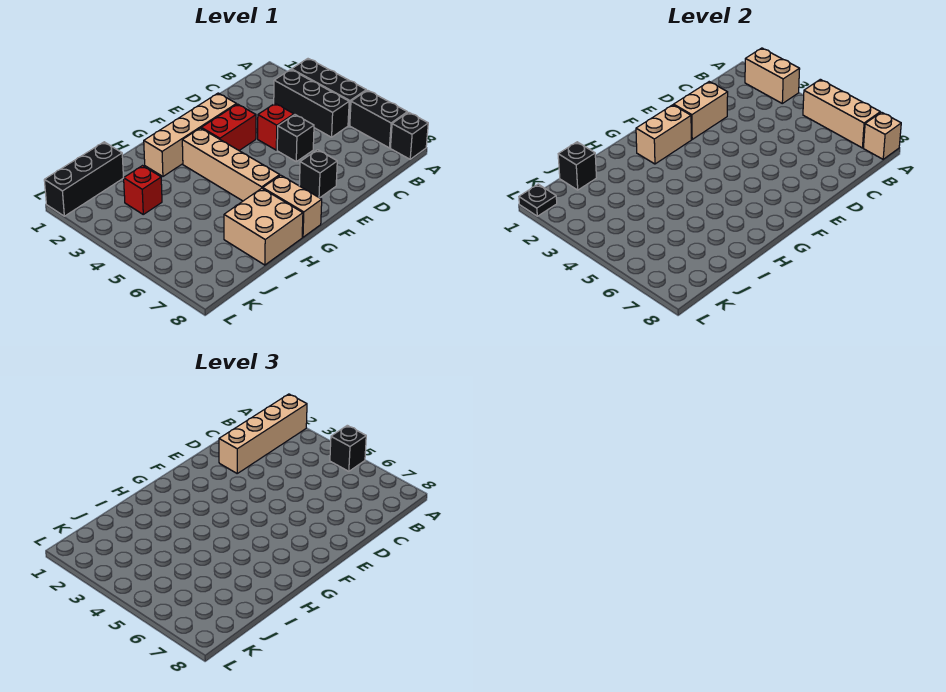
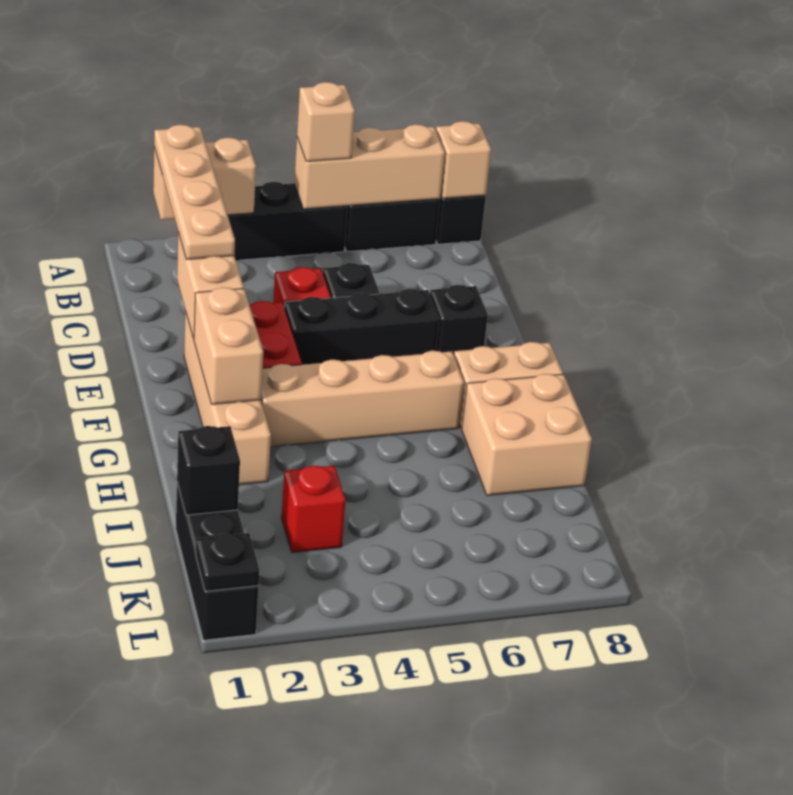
tan brick A2:D2 level 3 -> tan plate A2:D2 level 3
black brick A5 level 3 -> tan brick A5 level 3
black brick B3:B5 level 1 -> black brick E4:E6 level 1

